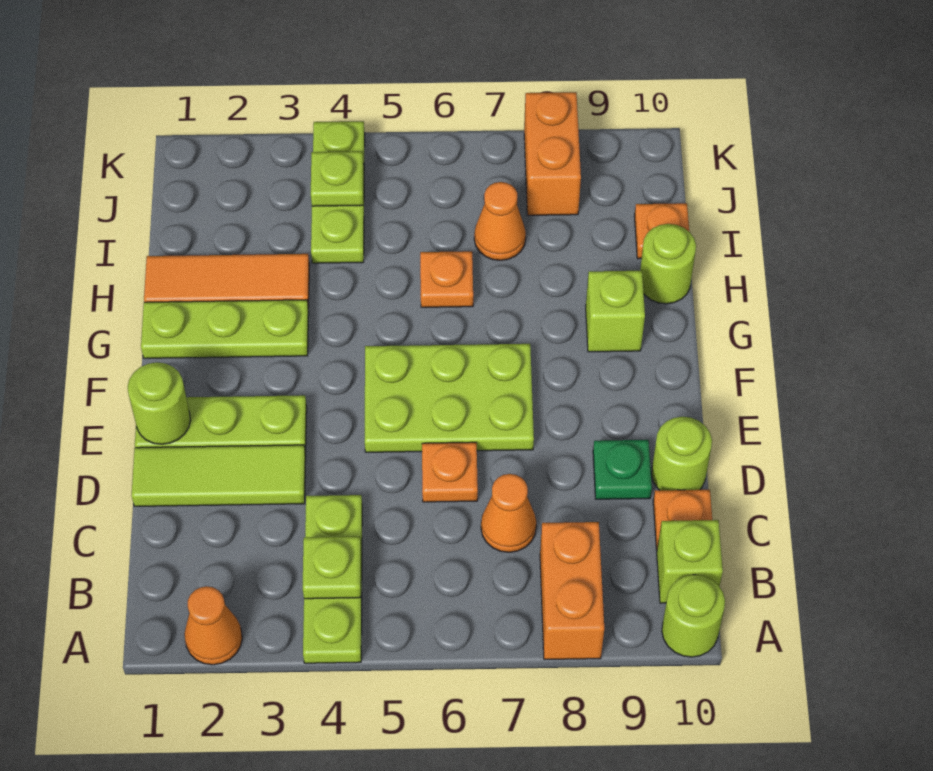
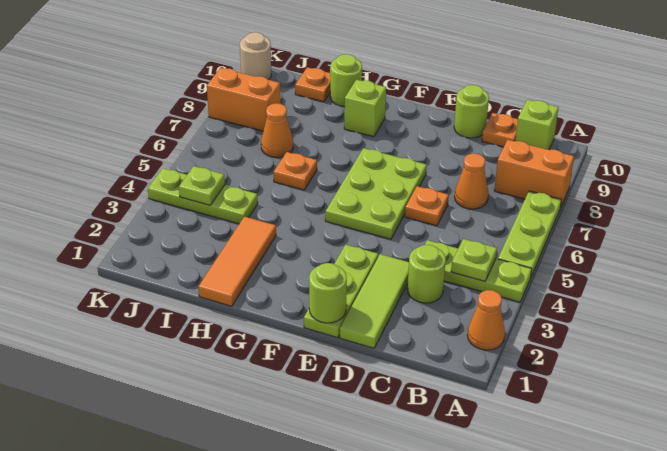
lime round brick A10 level 1 -> lime round brick C3 level 1
green plate D9 level 1 -> none
lime plate G1:G3 level 1 -> lime plate A5:A7 level 1
none -> tan round brick K10 level 1

